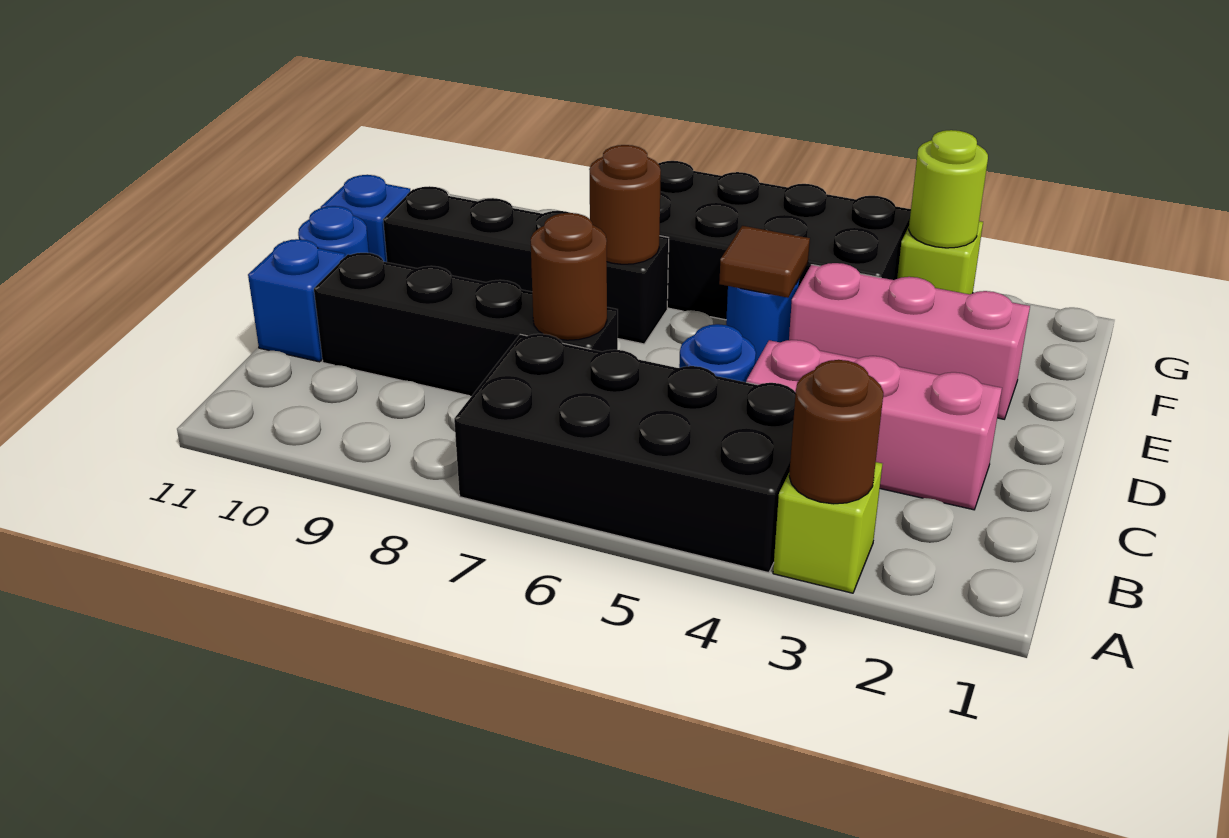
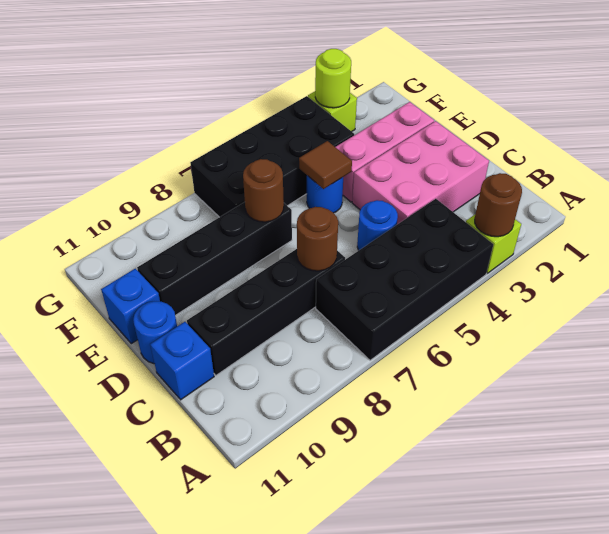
pink brick C2:C4 level 1 -> pink brick C2:D4 level 1

